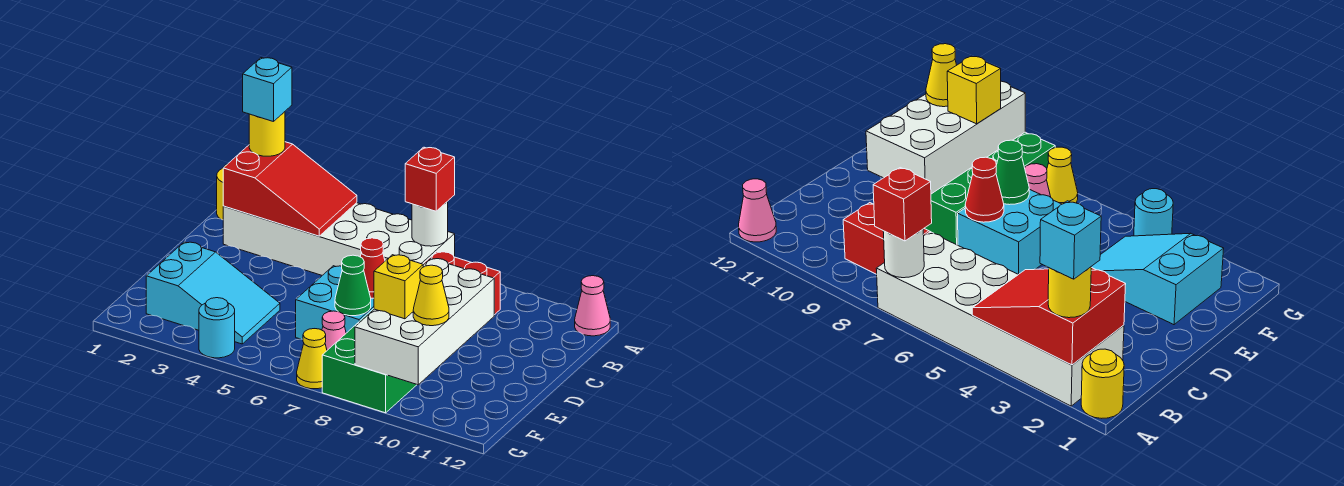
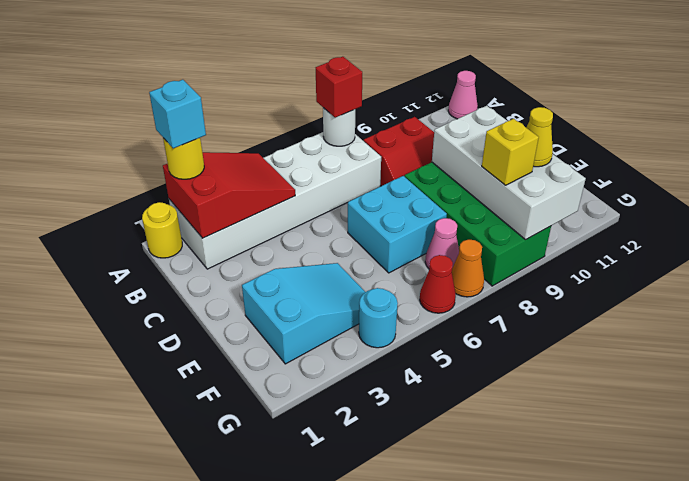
red cone D7 level 2 -> red cone G6 level 1
green cone E7 level 2 -> none
yellow cone G7 level 1 -> orange cone G7 level 1

